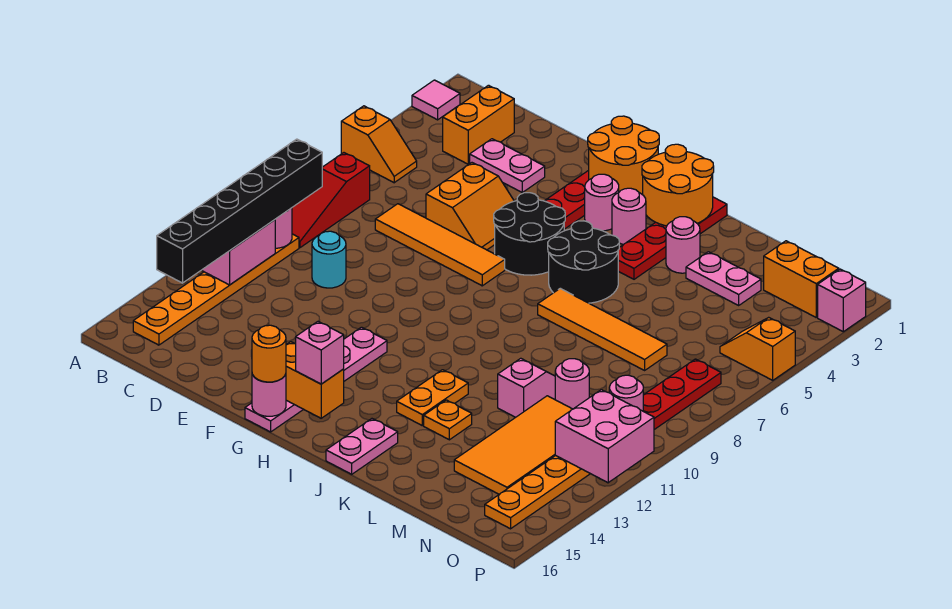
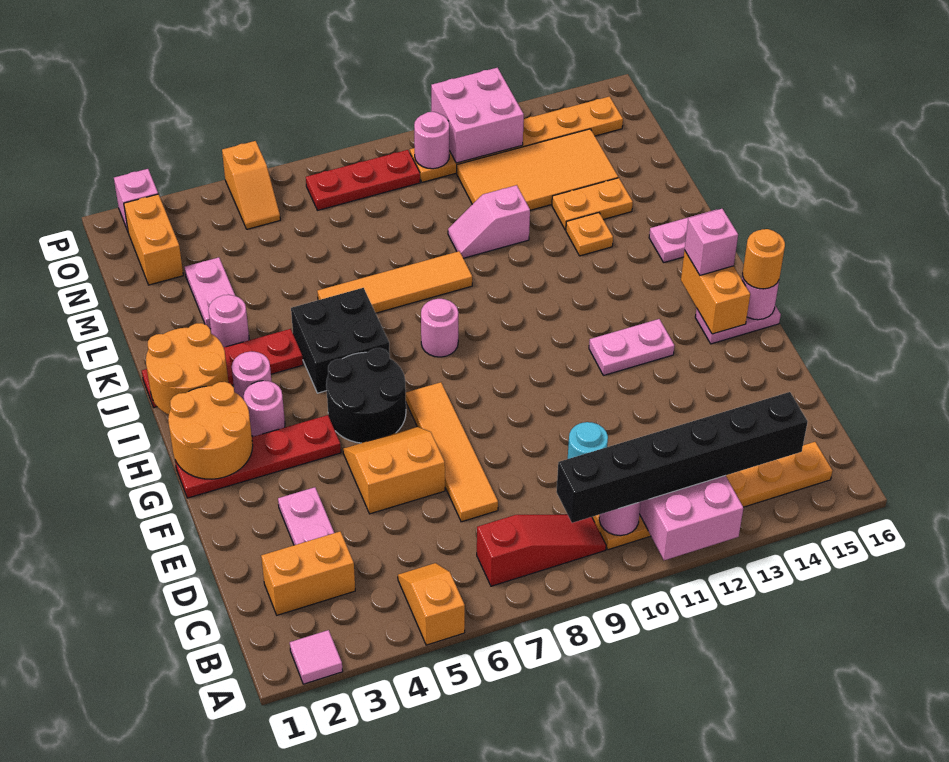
black round brick I5:J6 level 1 -> black brick I5:J6 level 1
orange tile J7:M7 level 1 -> orange tile K6:K9 level 1
orange plate J12:J13 level 1 -> orange plate L13:L14 level 1
pink round brick M10 level 1 -> pink round brick I8 level 1

